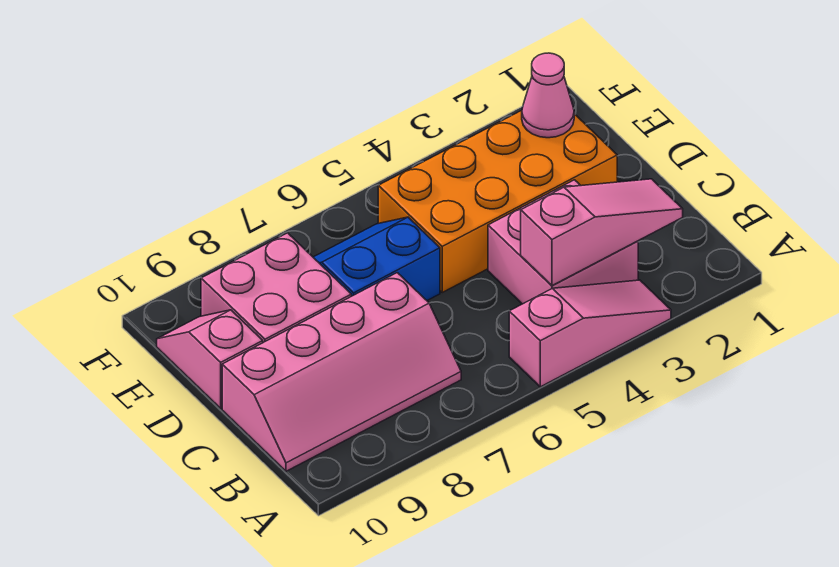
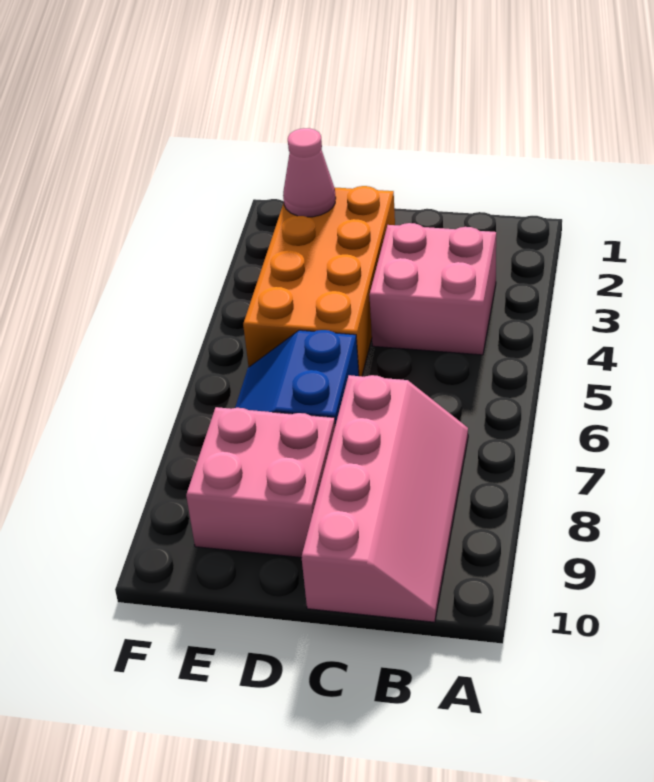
pink slope A3:A5 level 1 top 5 -> none
pink slope B2:B4 level 2 top 4 -> none
pink slope D10:E10 level 1 top D -> none

